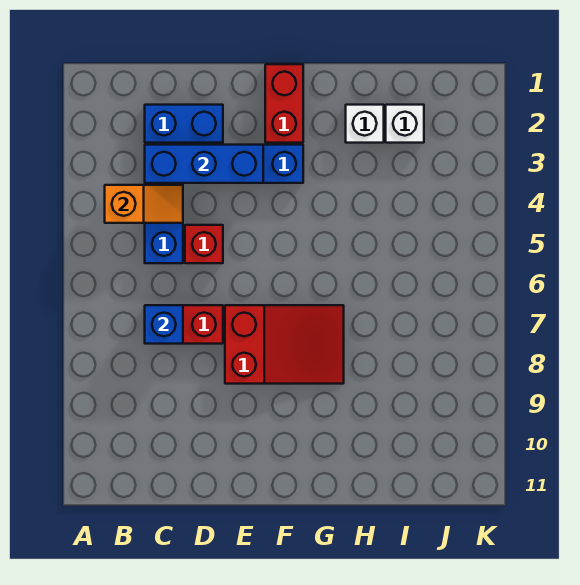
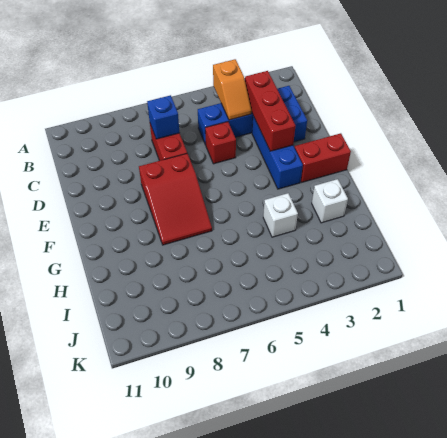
blue brick C3:E3 level 2 -> red brick C3:E3 level 2
white brick I2 level 1 -> white brick H4 level 1

